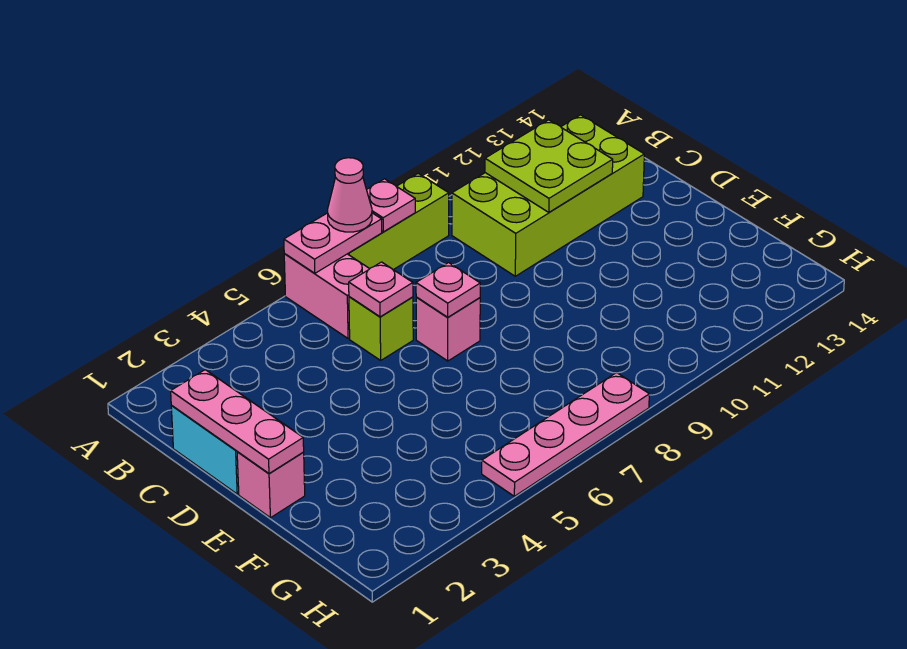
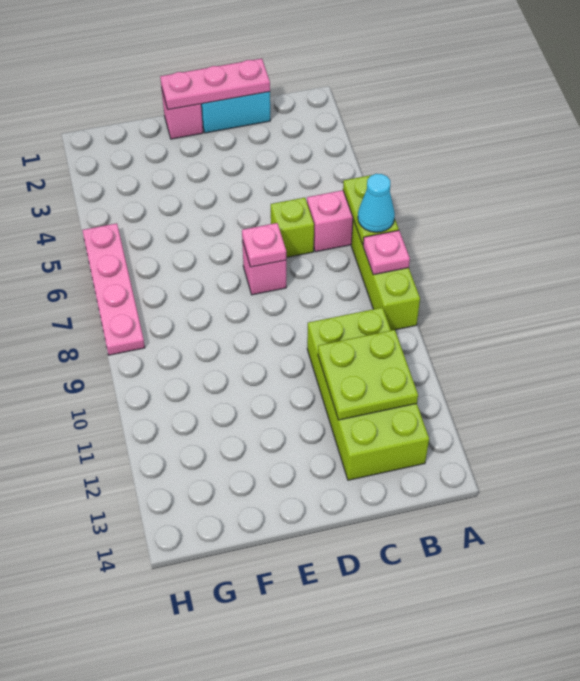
pink plate A6:A7 level 2 -> lime plate A6:A7 level 2
pink cone A7 level 3 -> cyan cone A7 level 3
pink plate C6 level 2 -> none

